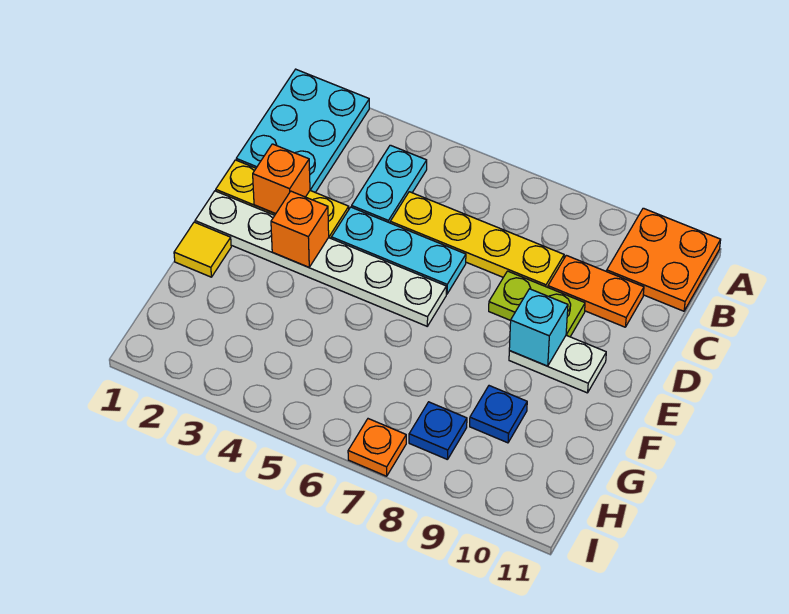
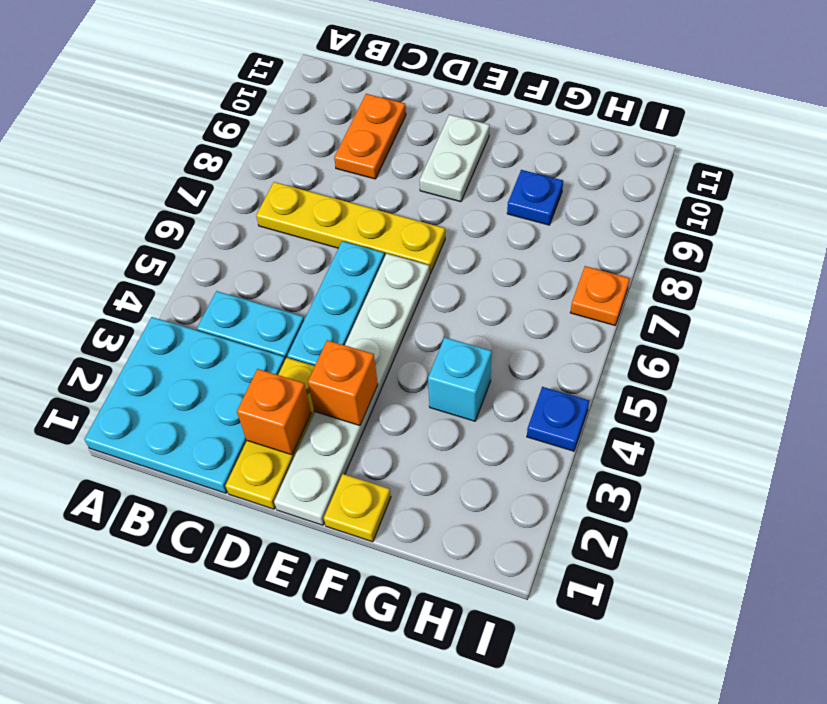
cyan plate A1:C2 level 1 -> cyan plate A1:C3 level 1
orange plate A10:B11 level 1 -> none
yellow plate C5:C8 level 1 -> yellow plate B7:E7 level 1
lime plate D8:D9 level 1 -> none
cyan brick E9 level 2 -> cyan brick G4 level 1
yellow tile F1 level 1 -> yellow plate F1 level 1
blue plate H8 level 1 -> blue plate I4 level 1

